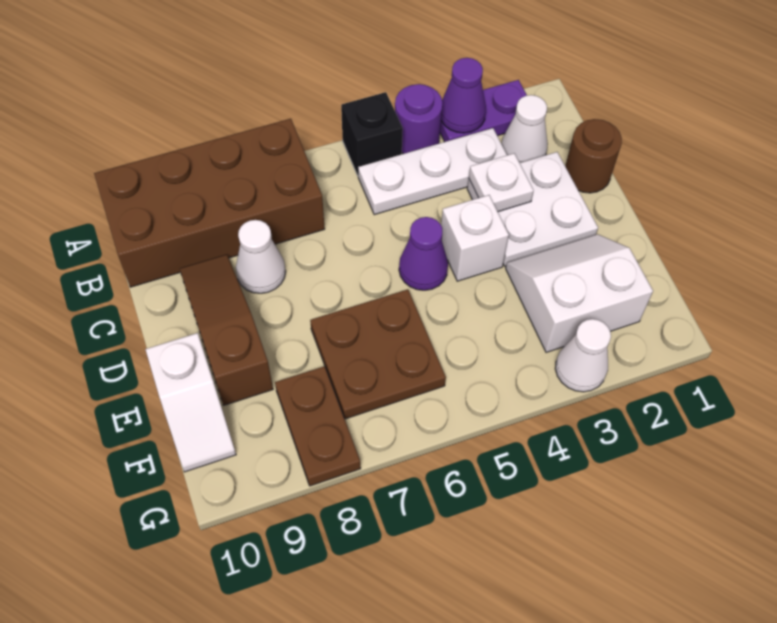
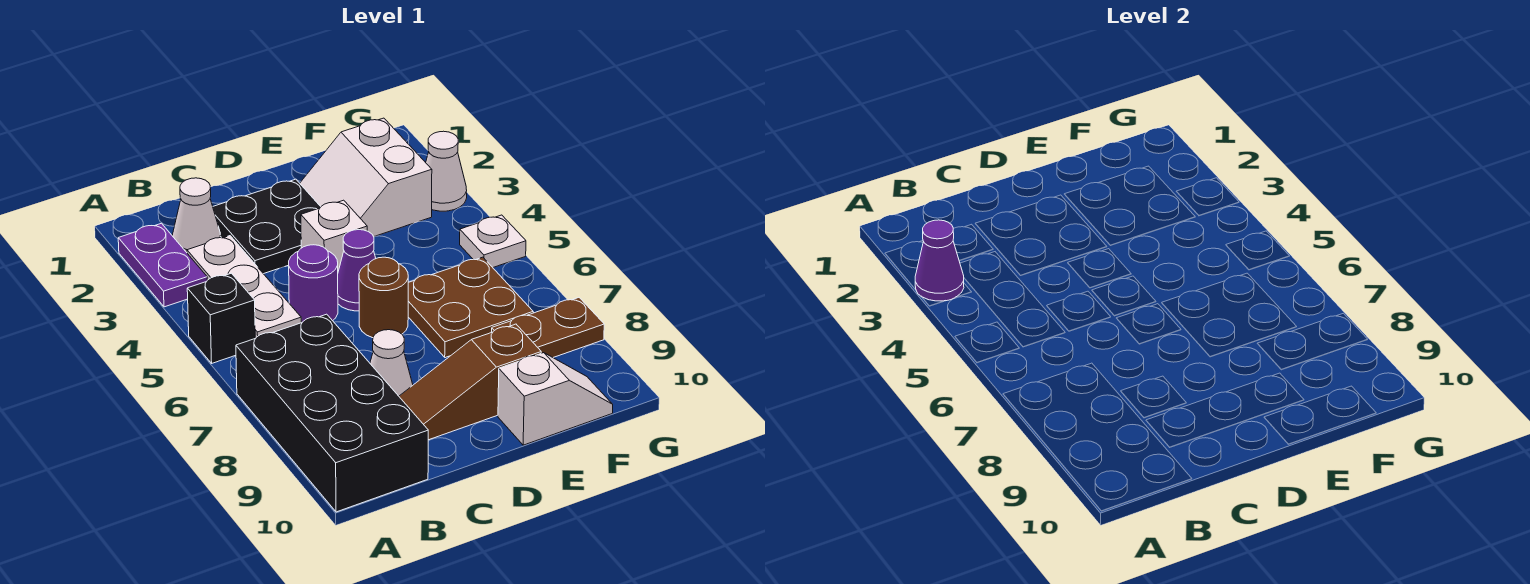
purple round brick A4 level 1 -> purple round brick C5 level 1
brown brick A7:B10 level 1 -> black brick A7:B10 level 1
brown round brick C1 level 1 -> brown round brick D6 level 1
white plate C2:D3 level 1 -> black plate C2:D3 level 1
white plate C3 level 2 -> white plate G5 level 1

